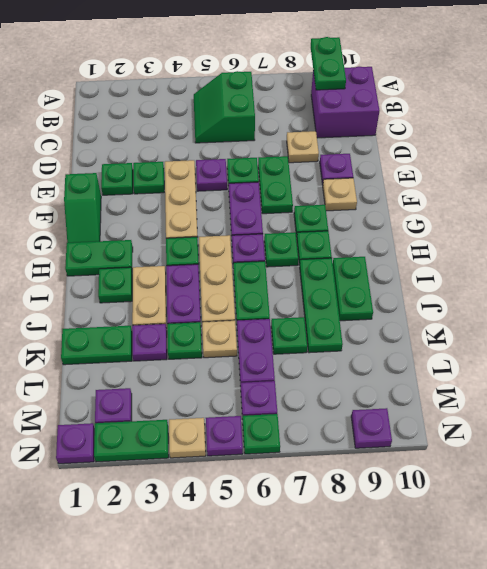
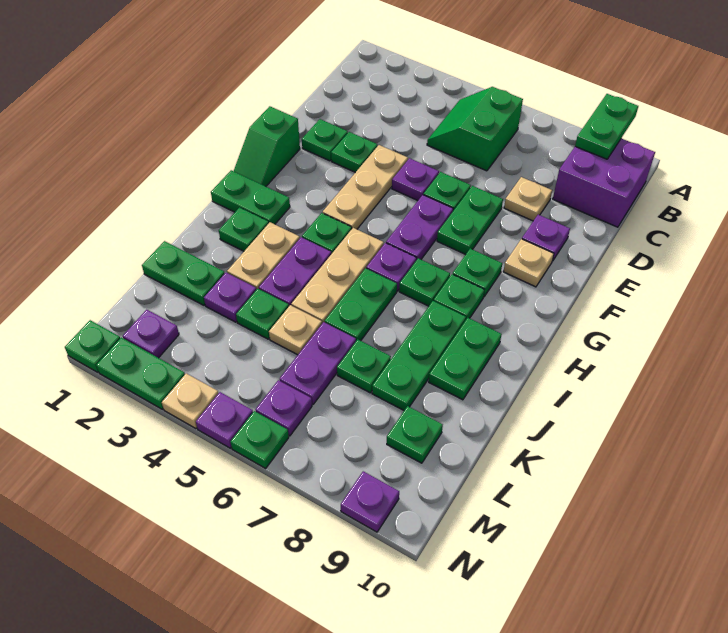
none -> green plate L9 level 1
purple plate N1 level 1 -> green plate N1 level 1

